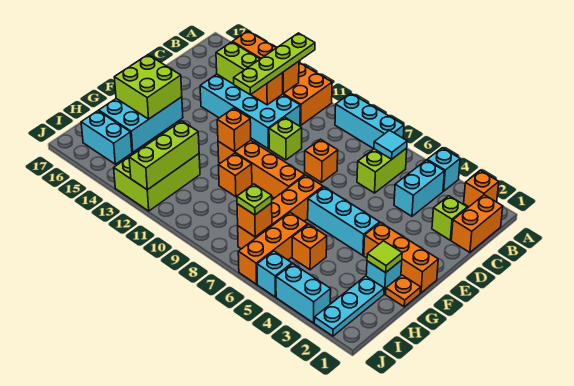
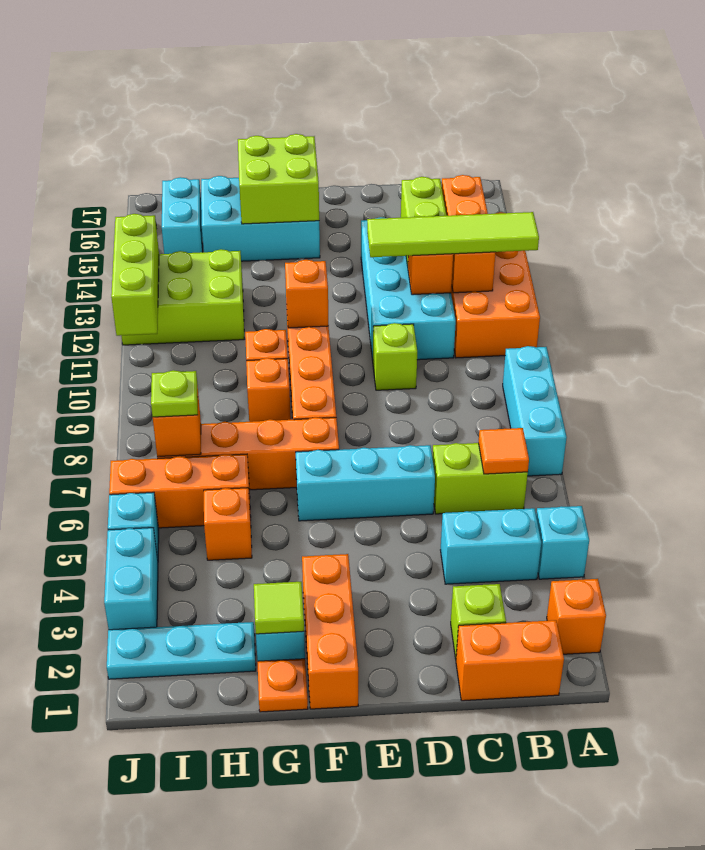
lime plate A12:D12 level 3 -> lime tile A12:D12 level 3
cyan tile B6 level 2 -> orange tile B6 level 2
orange brick D8 level 1 -> orange brick G9 level 1
cyan brick F4:F6 level 1 -> cyan brick D6:F6 level 1
lime brick H12:J12 level 2 -> lime brick J11:J13 level 2

